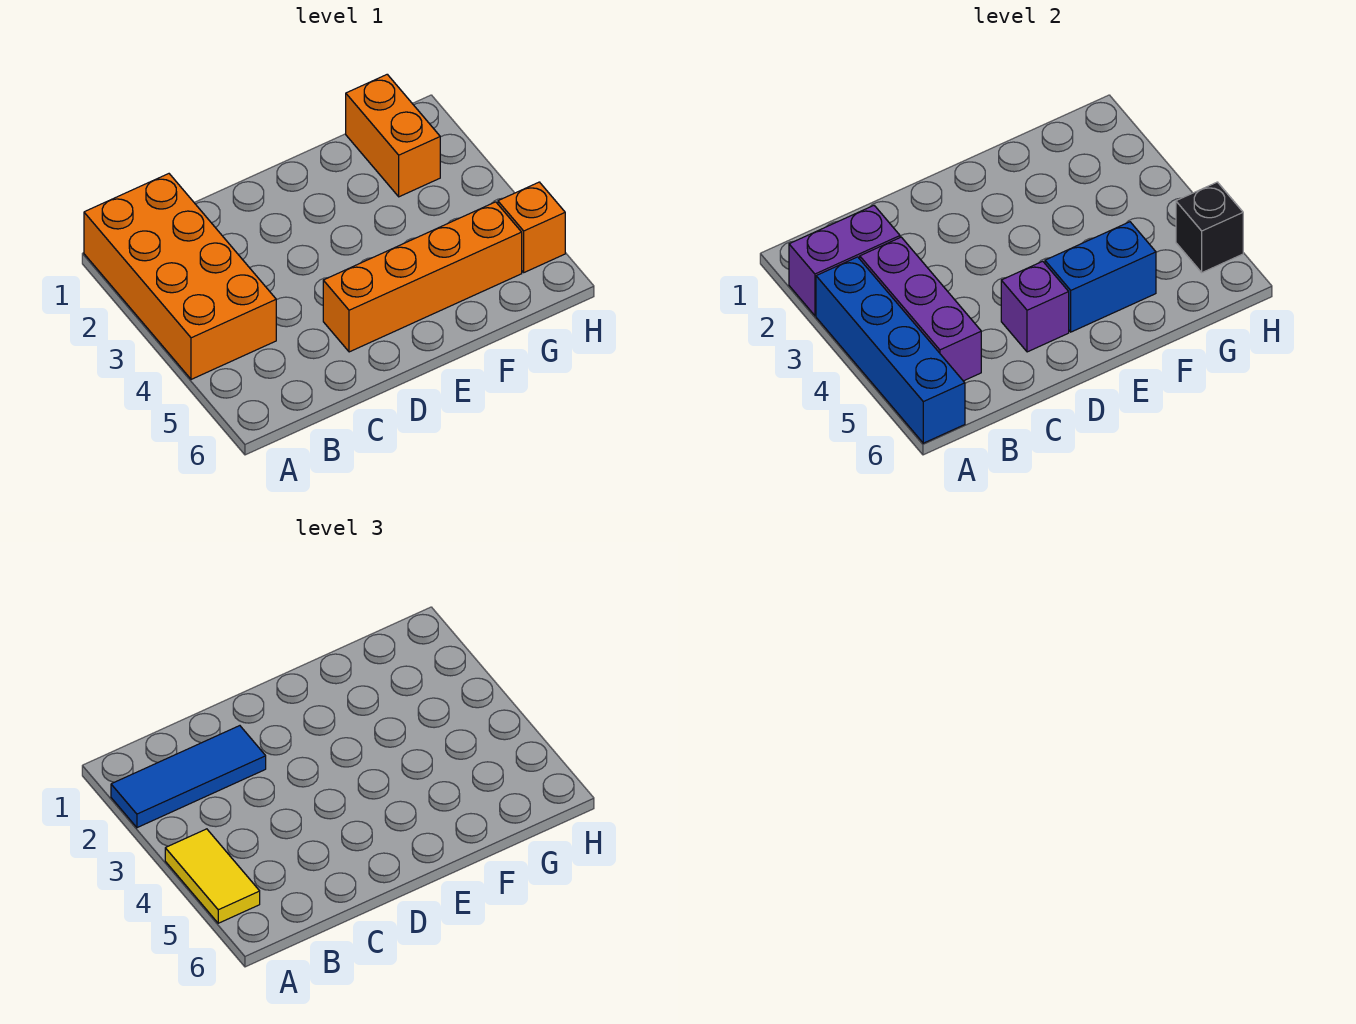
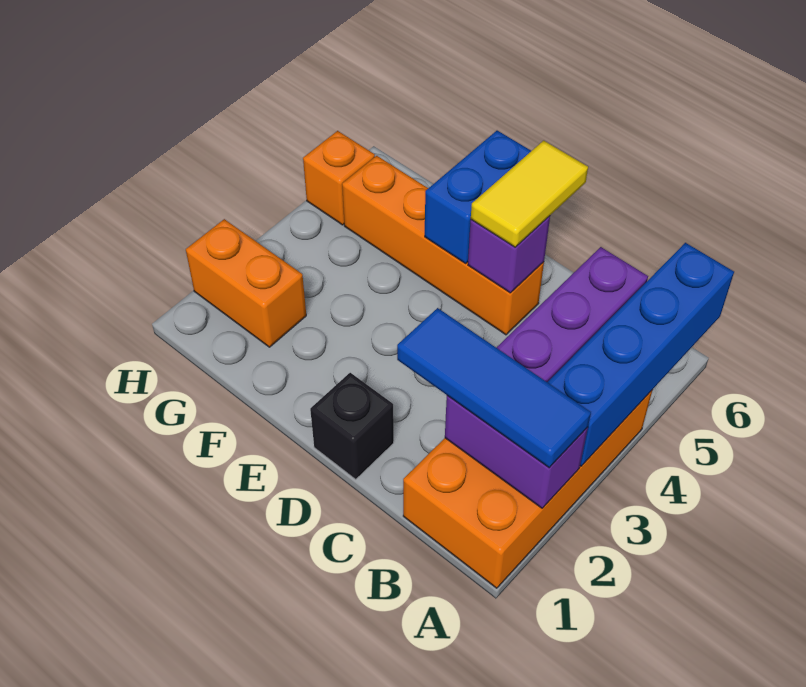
yellow tile A4:A5 level 3 -> yellow tile D5:D6 level 3
blue brick E5:F5 level 2 -> blue brick E5:E6 level 2
orange brick G1:G2 level 1 -> orange brick G2:H2 level 1
black brick H5 level 2 -> black brick D1 level 1

